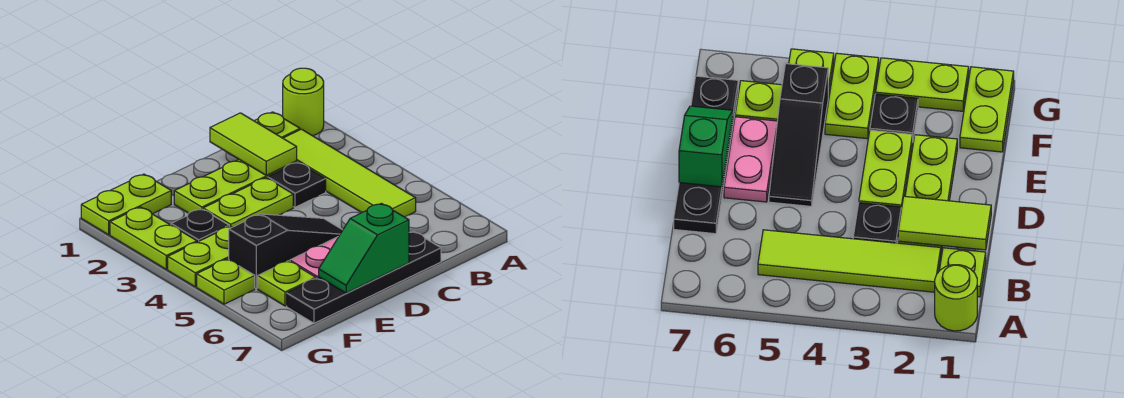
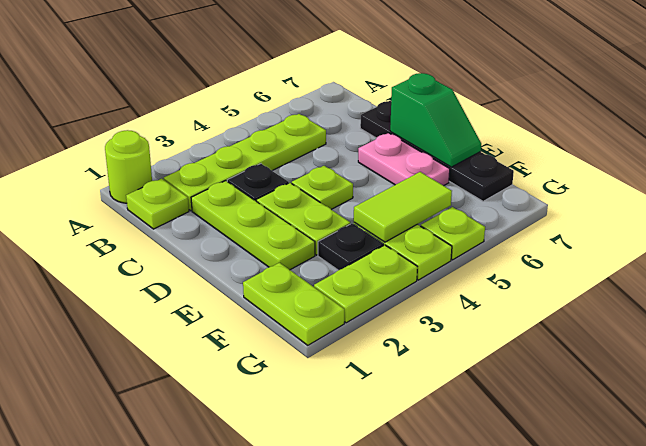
lime tile B2:B5 level 1 -> lime plate B2:B5 level 1
lime tile C1:C2 level 2 -> lime tile F4:F5 level 2
black slope D5:F5 level 1 top F -> none
lime plate F6 level 1 -> lime plate D4 level 1

